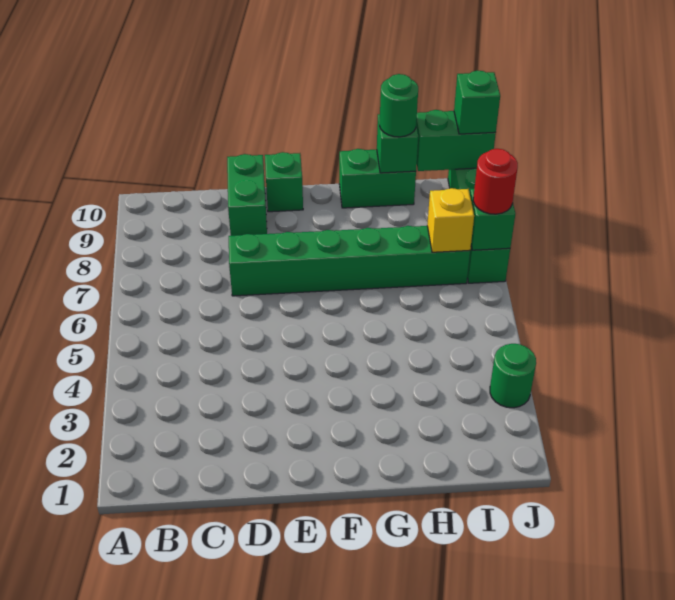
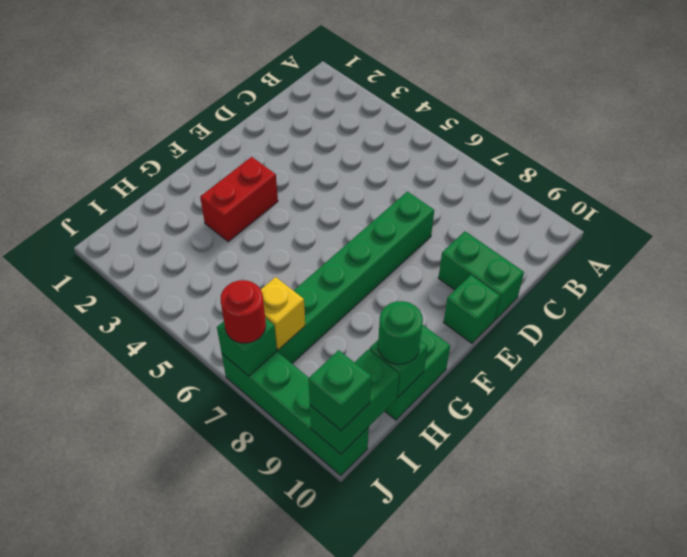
none -> red brick F3:G3 level 1
green round brick J3 level 1 -> none

